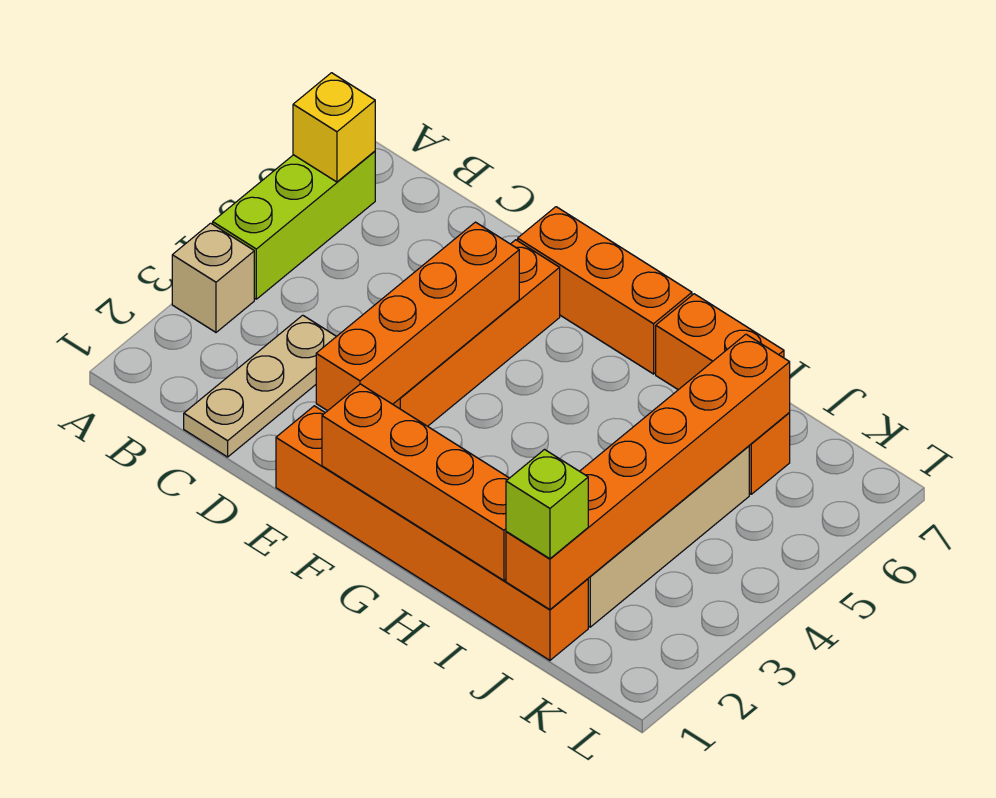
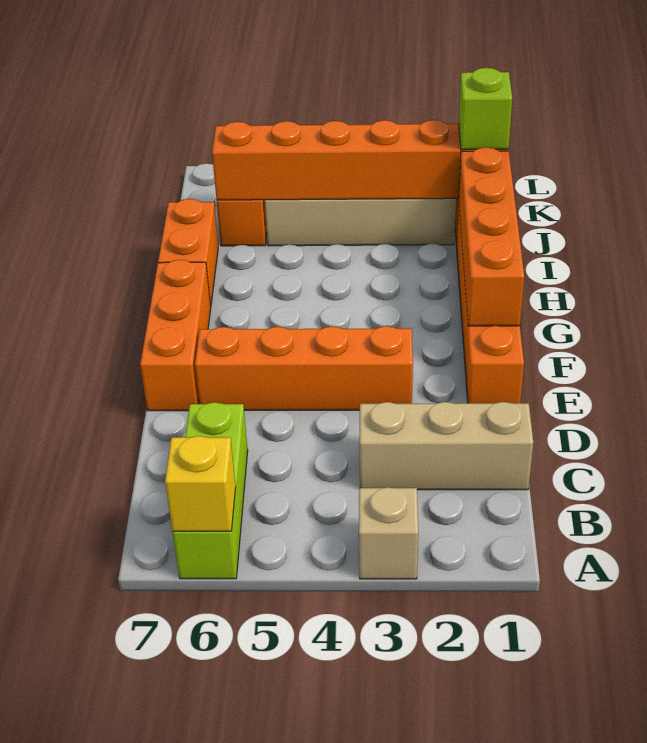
lime brick A4:A6 level 1 -> lime brick A6:C6 level 1
tan plate C1:C3 level 1 -> tan brick C1:C3 level 1
orange brick E2:E5 level 2 -> none

